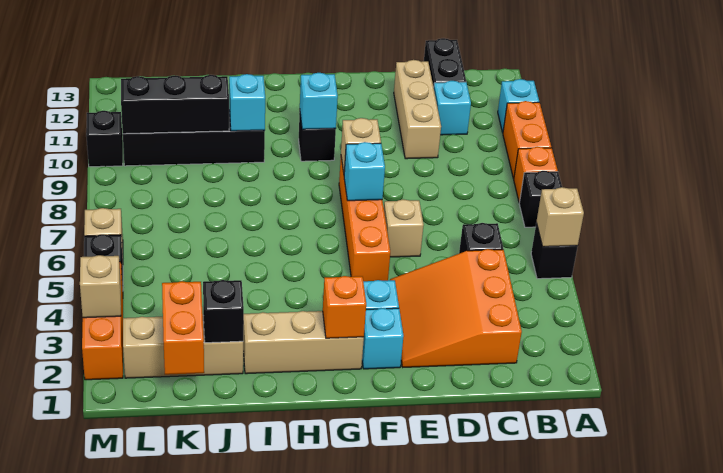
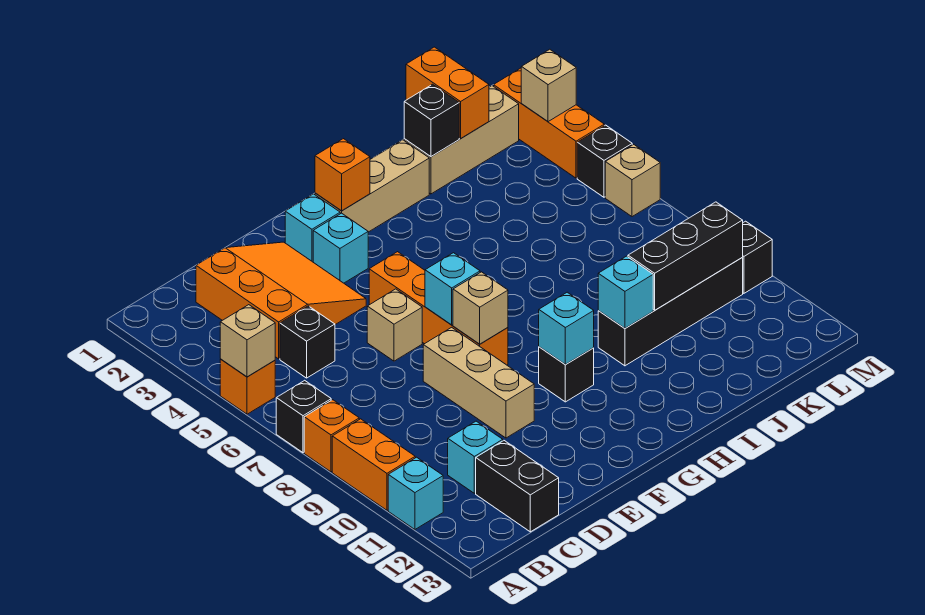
black brick A5 level 1 -> orange brick A5 level 1
tan brick D10:D12 level 1 -> tan brick E8:E10 level 1

